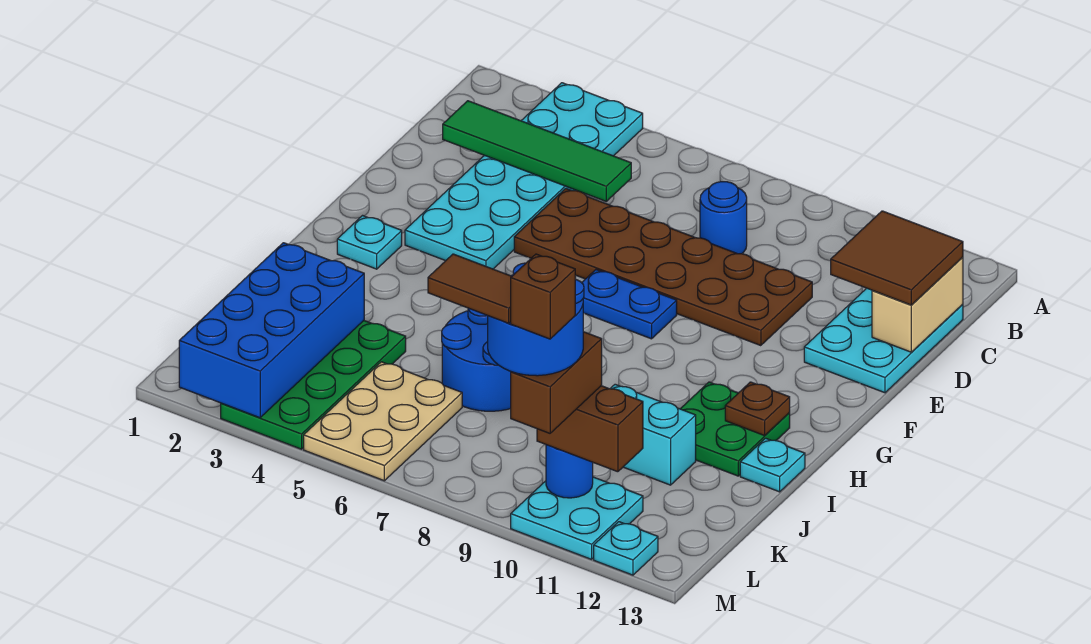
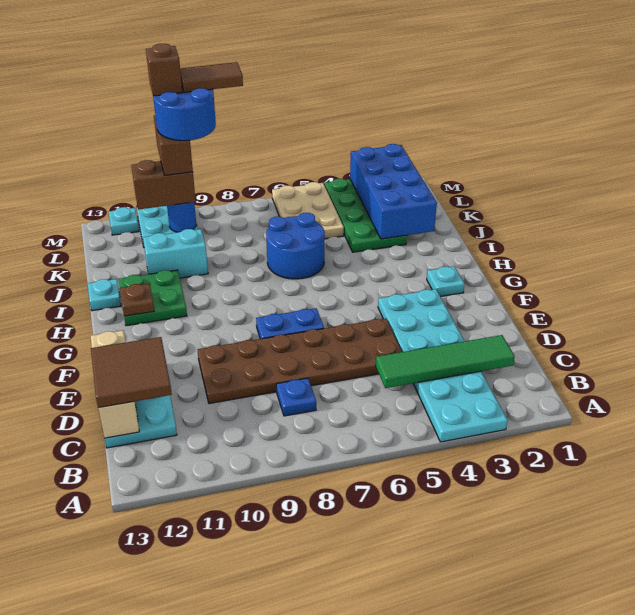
blue round brick C8 level 1 -> blue plate C8 level 1
tan brick C13:D13 level 2 -> tan brick C13:E13 level 2

